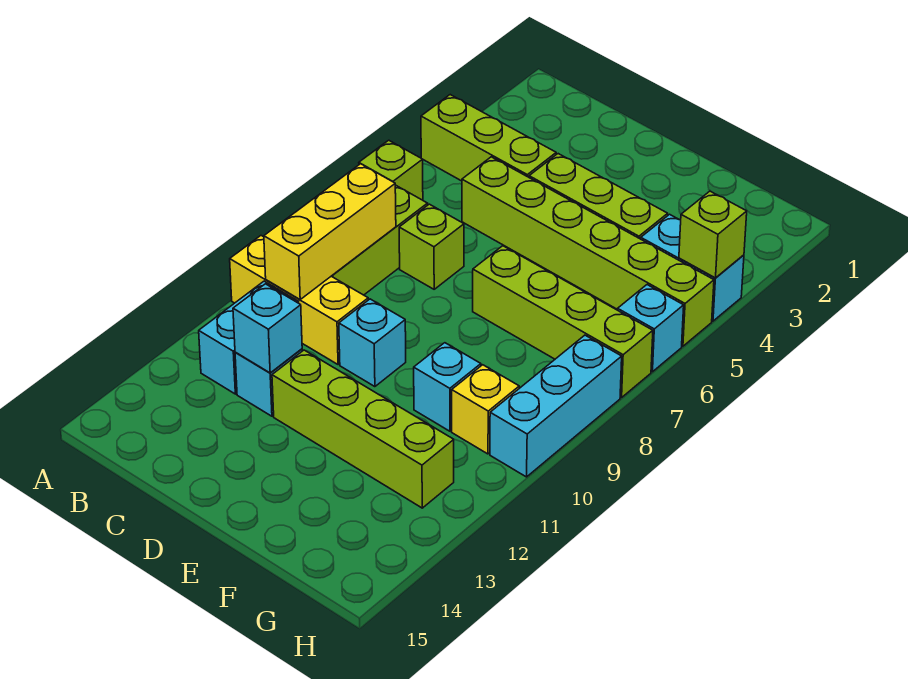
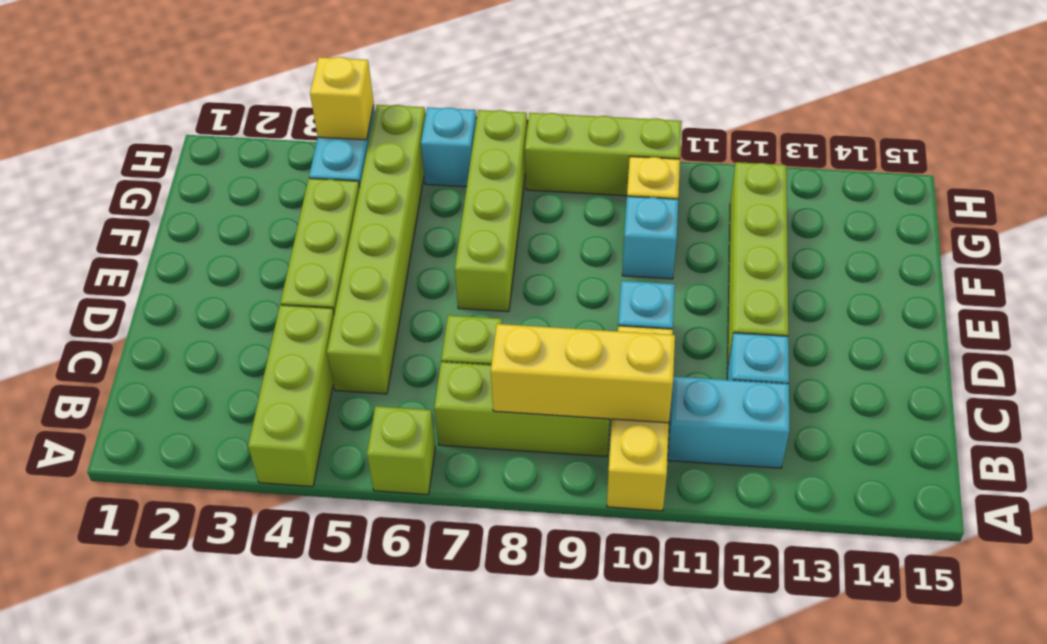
cyan brick C12 level 2 -> none
lime brick H4 level 2 -> yellow brick H4 level 2
cyan brick H8:H10 level 1 -> lime brick H8:H10 level 1

